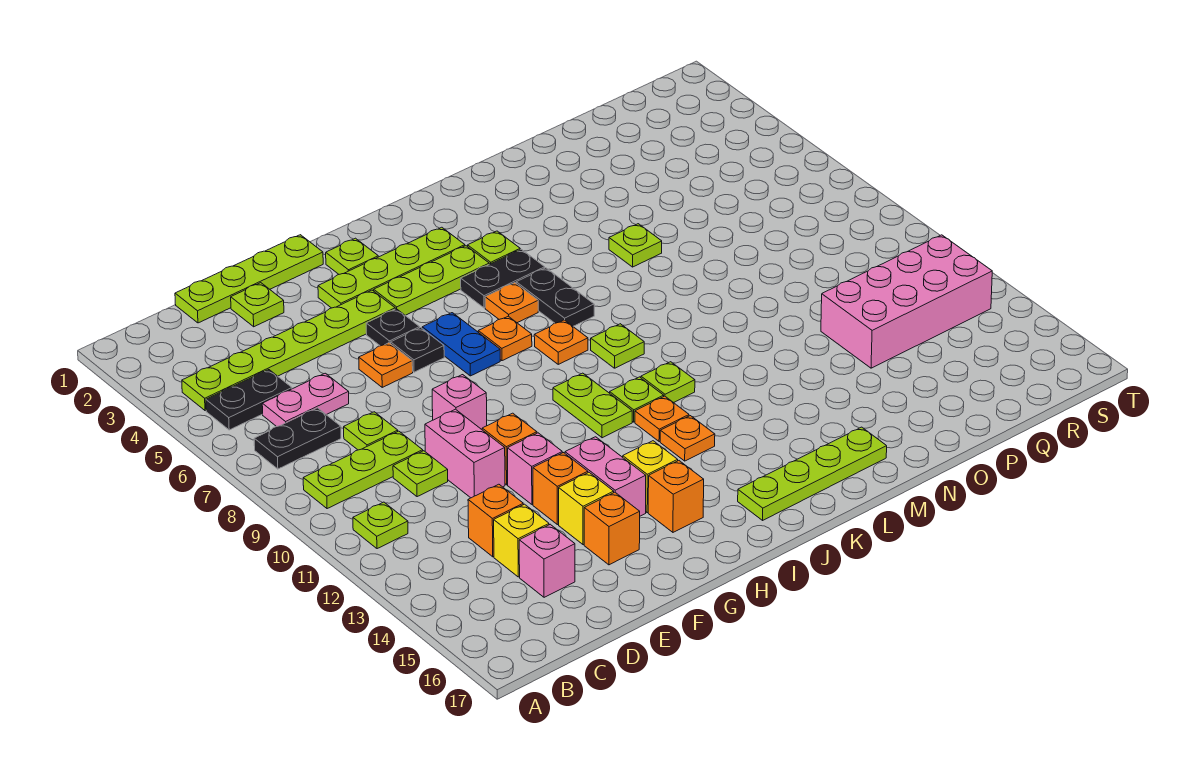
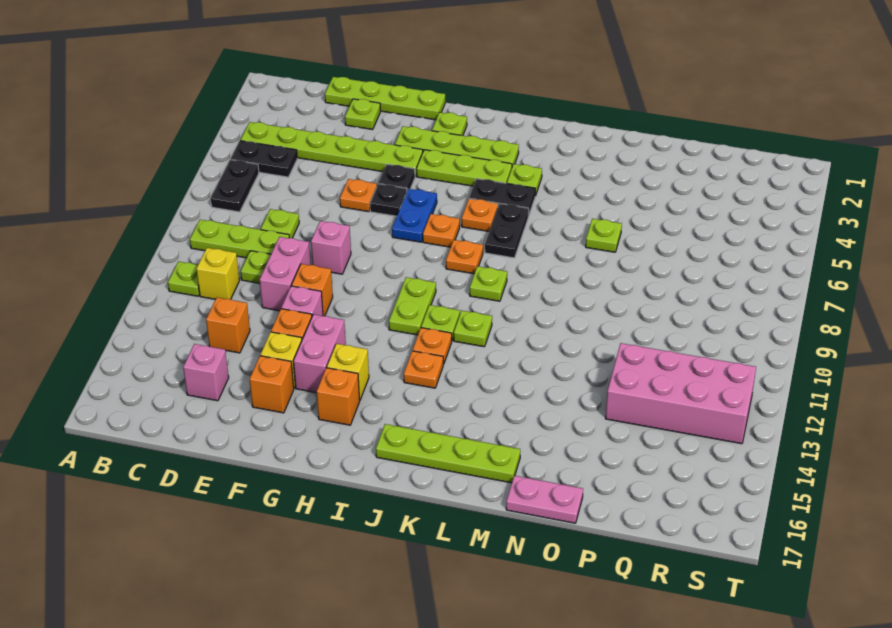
black plate B7:C7 level 1 -> black plate B6:B7 level 1
pink plate C6:D6 level 1 -> pink plate N17:O17 level 1
yellow brick D14 level 1 -> yellow brick C11 level 1

